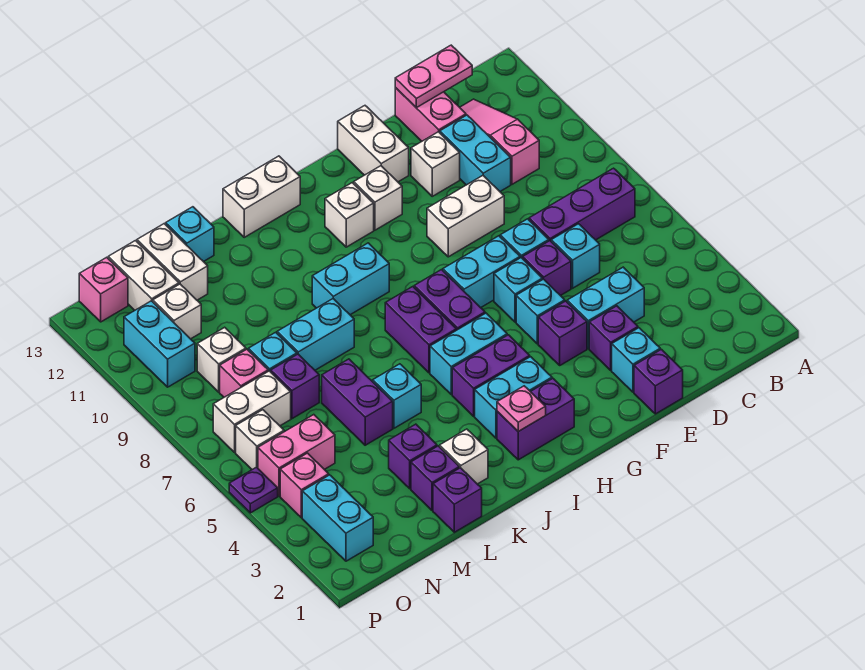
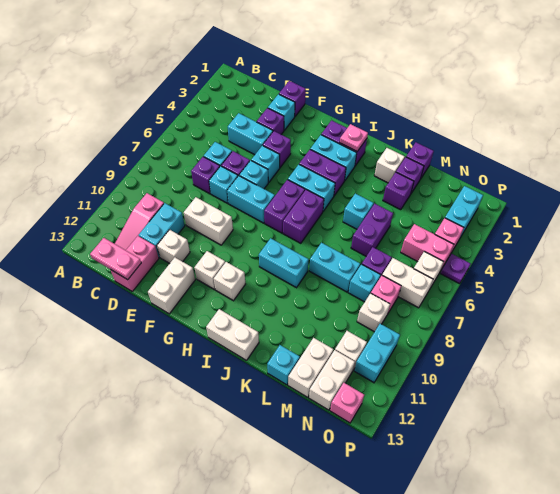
purple brick B7:D7 level 1 -> purple brick D7 level 1

